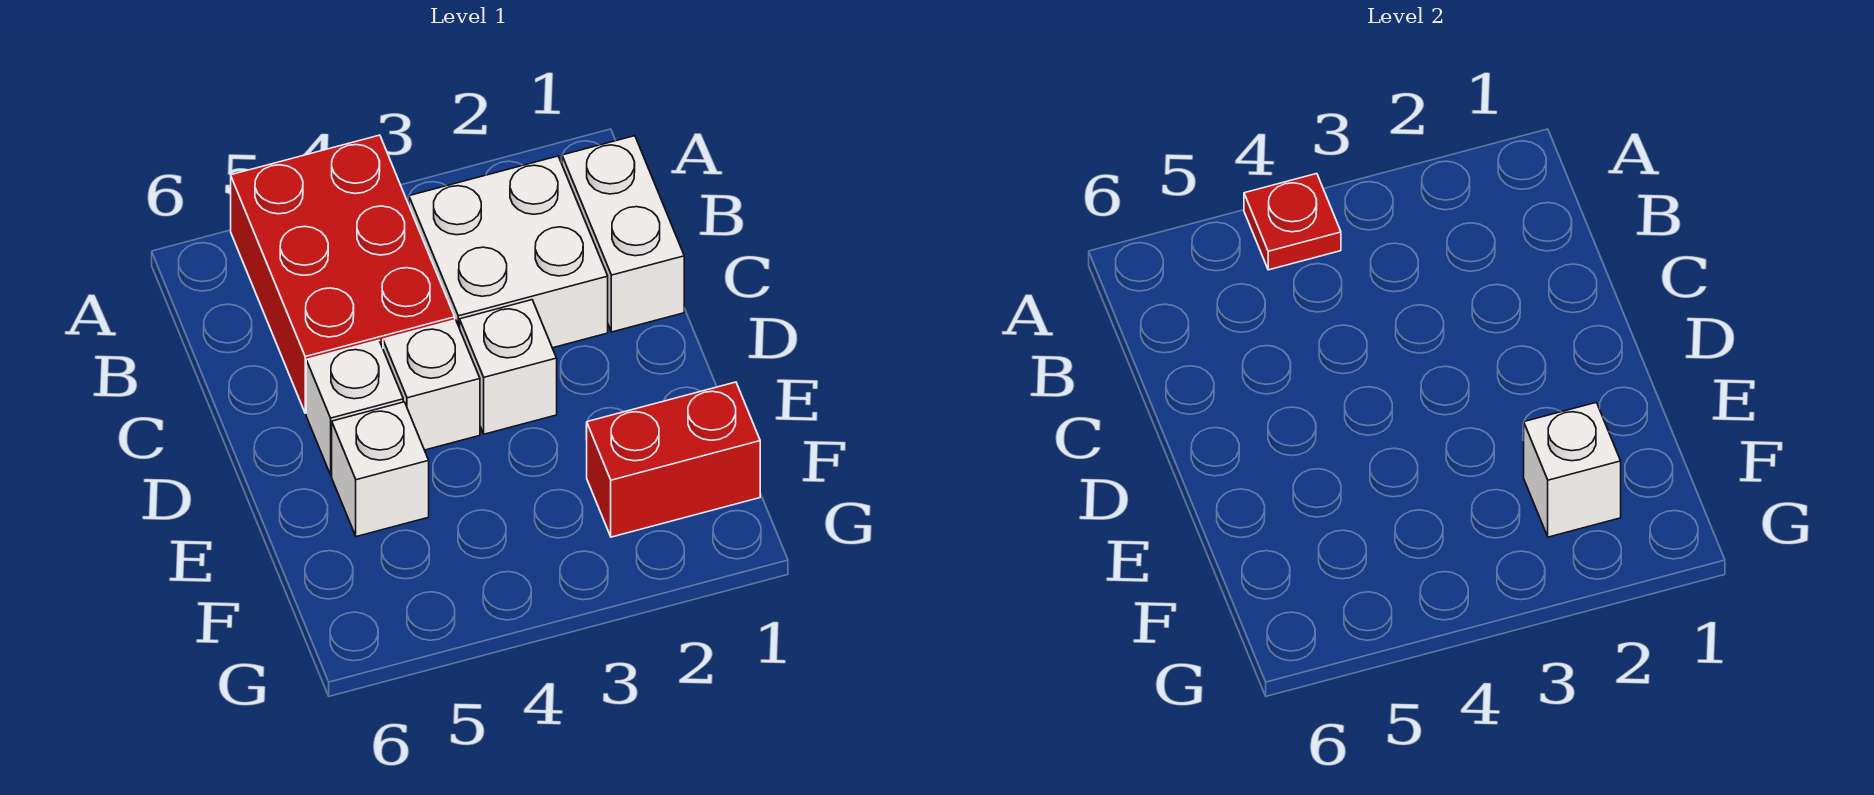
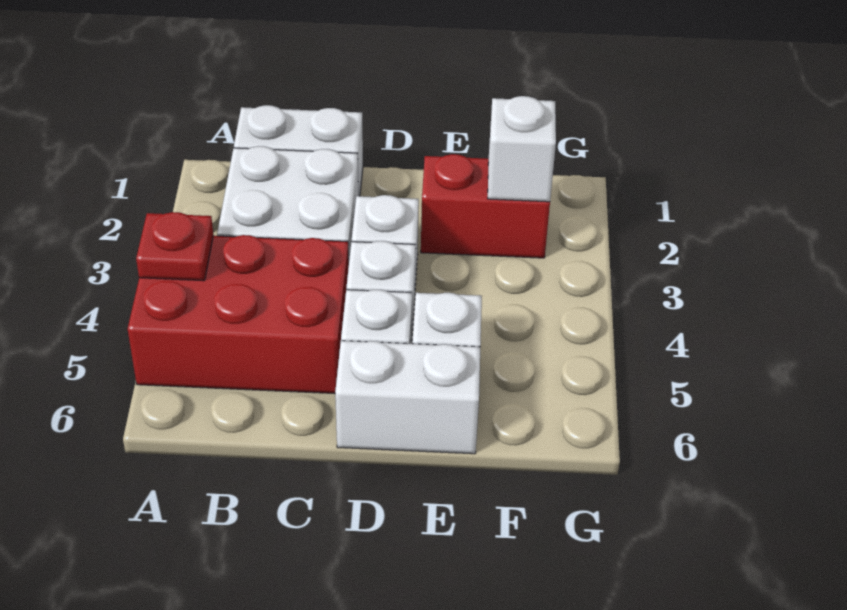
none -> white brick D6:E6 level 1
red brick F1:F2 level 1 -> red brick E2:F2 level 1

